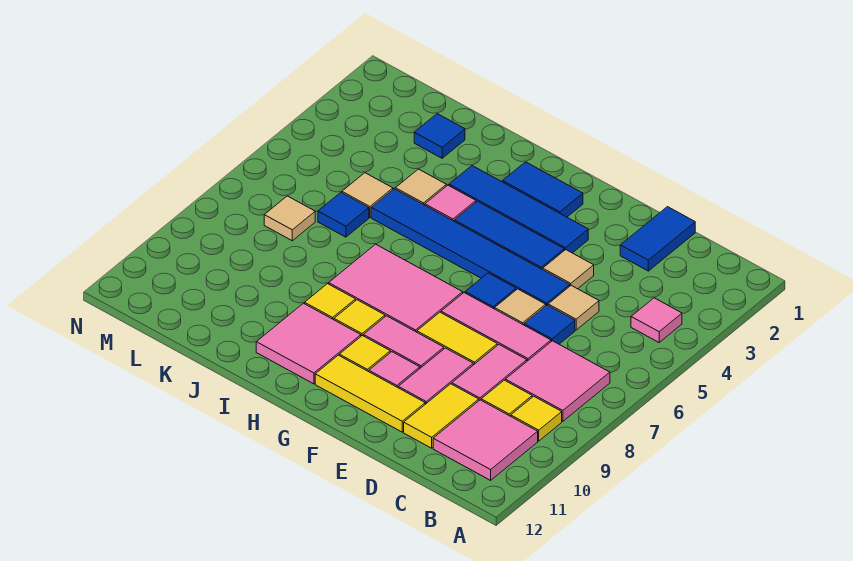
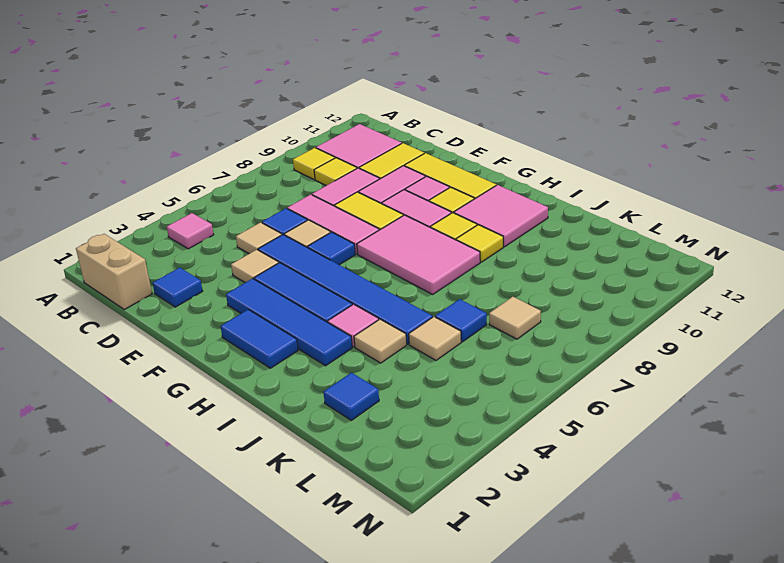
none -> tan brick B1:C1 level 1
pink tile B7:C8 level 1 -> none
blue tile D1:D2 level 1 -> blue tile D2 level 1

